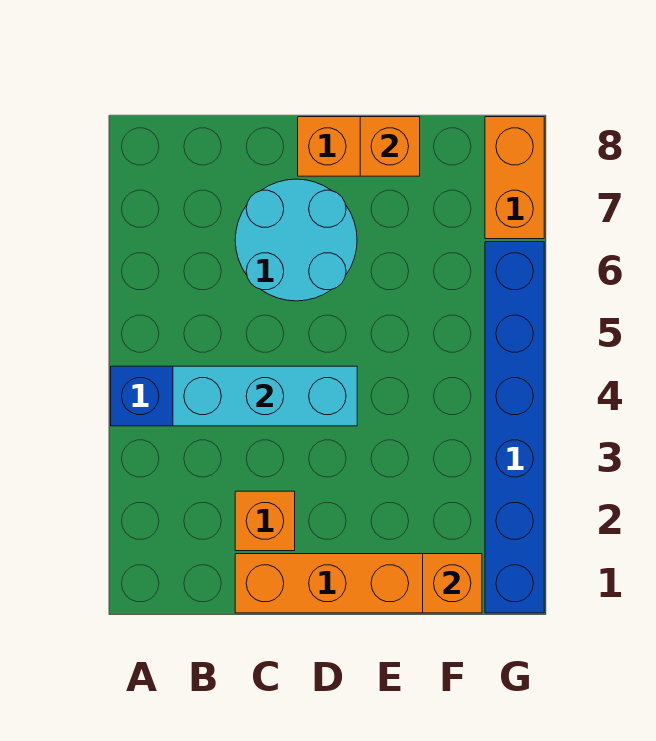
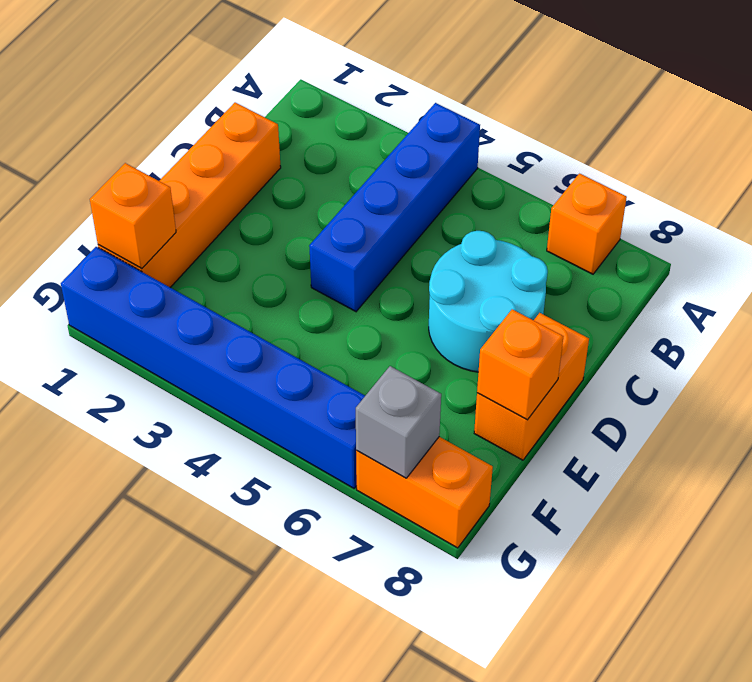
cyan brick B4:D4 level 2 -> none
orange brick C2 level 1 -> orange brick A7 level 1
none -> grey brick G7 level 2

